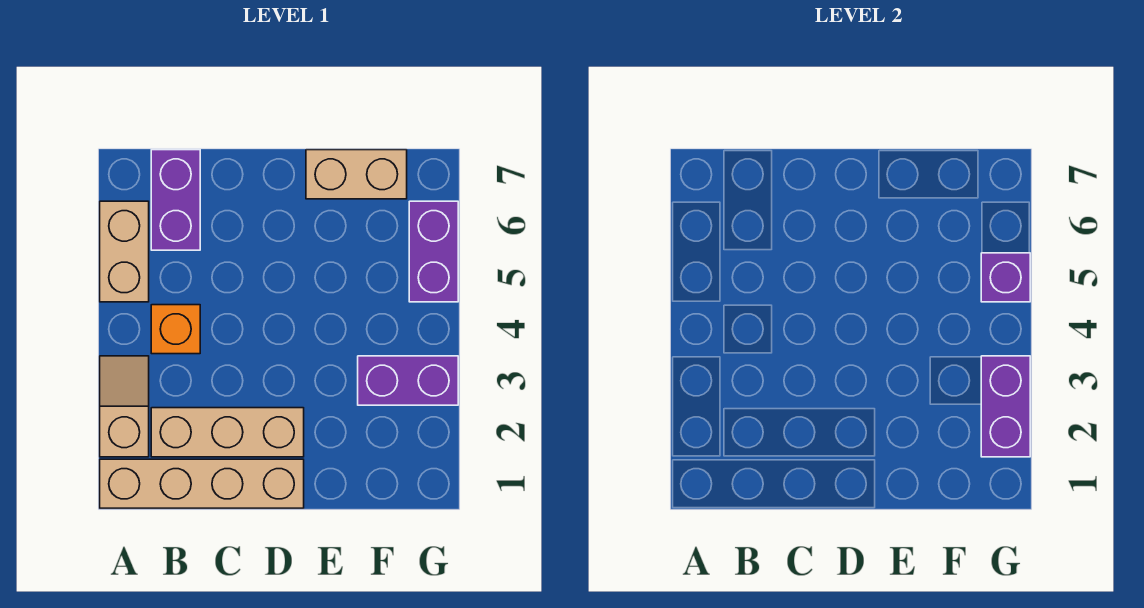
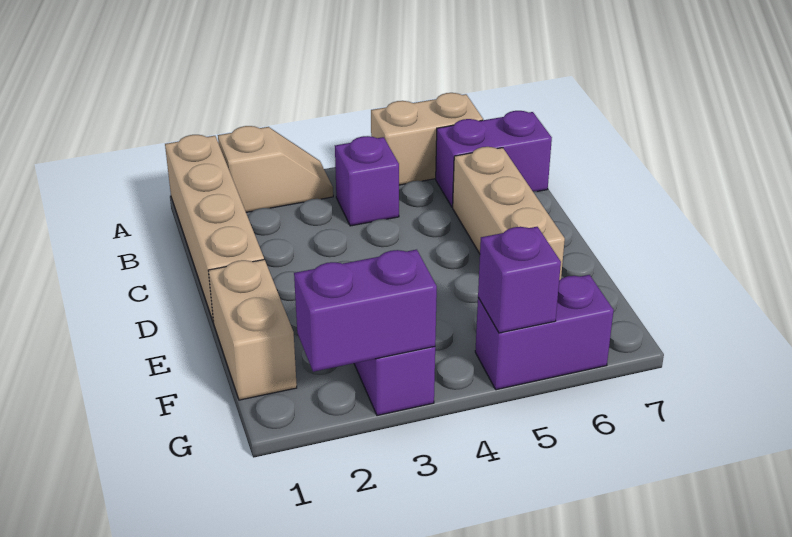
tan brick B2:D2 level 1 -> tan brick C6:E6 level 1
orange brick B4 level 1 -> purple brick B4 level 1
tan brick E7:F7 level 1 -> tan brick E1:F1 level 1

